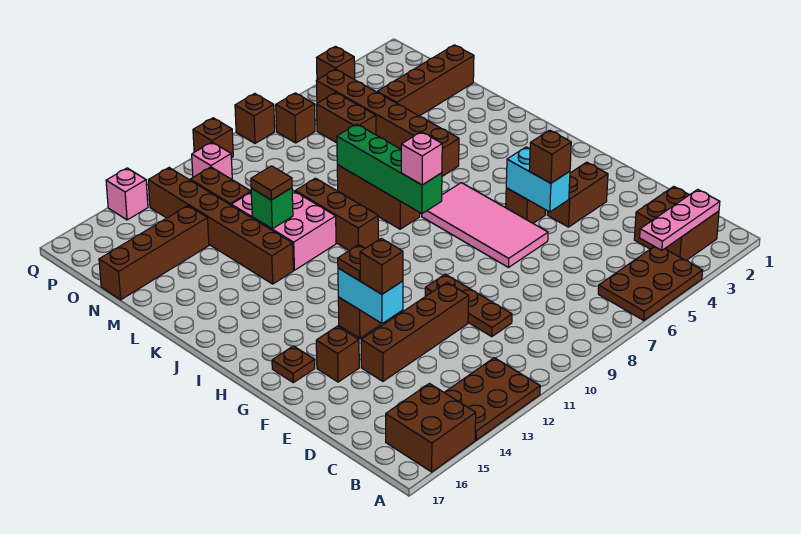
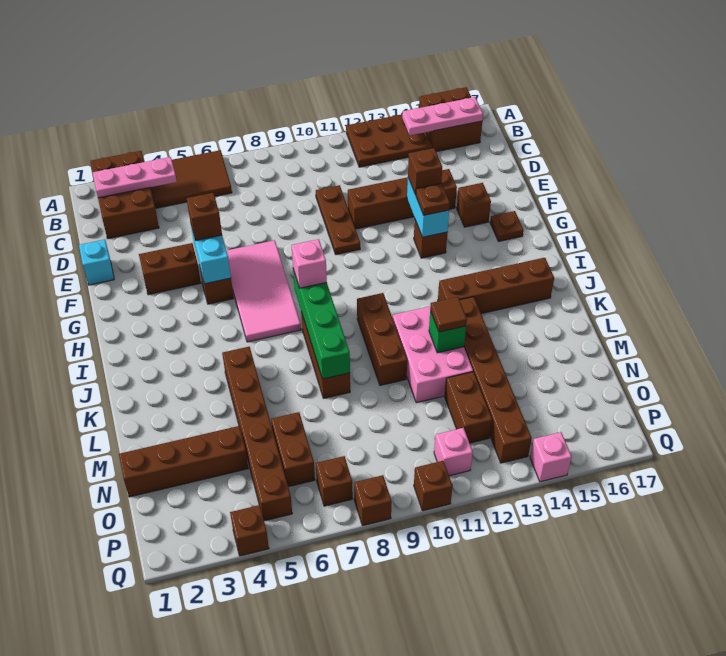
brown plate A4:B6 level 1 -> brown tile A4:B6 level 1
brown brick B2:C3 level 1 -> brown brick A2:C3 level 1
none -> pink plate B14:B16 level 2
none -> cyan brick E1 level 1
brown brick N14:N17 level 1 -> brown brick J13:J16 level 1

